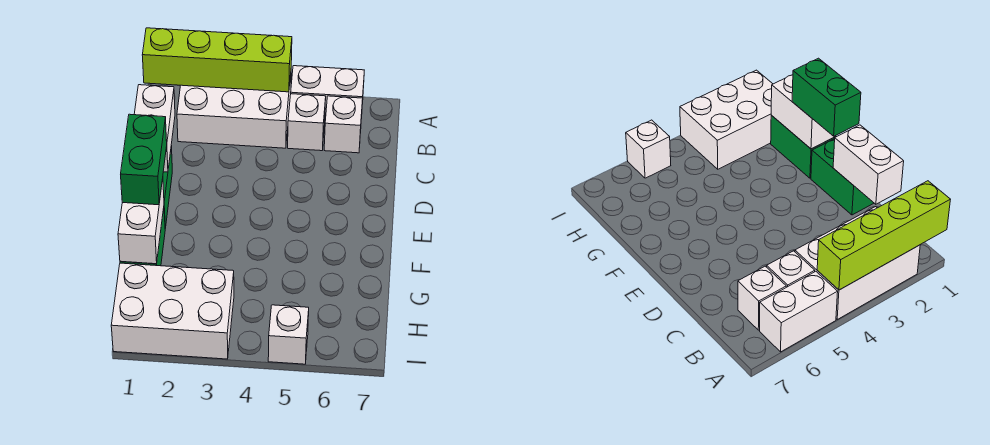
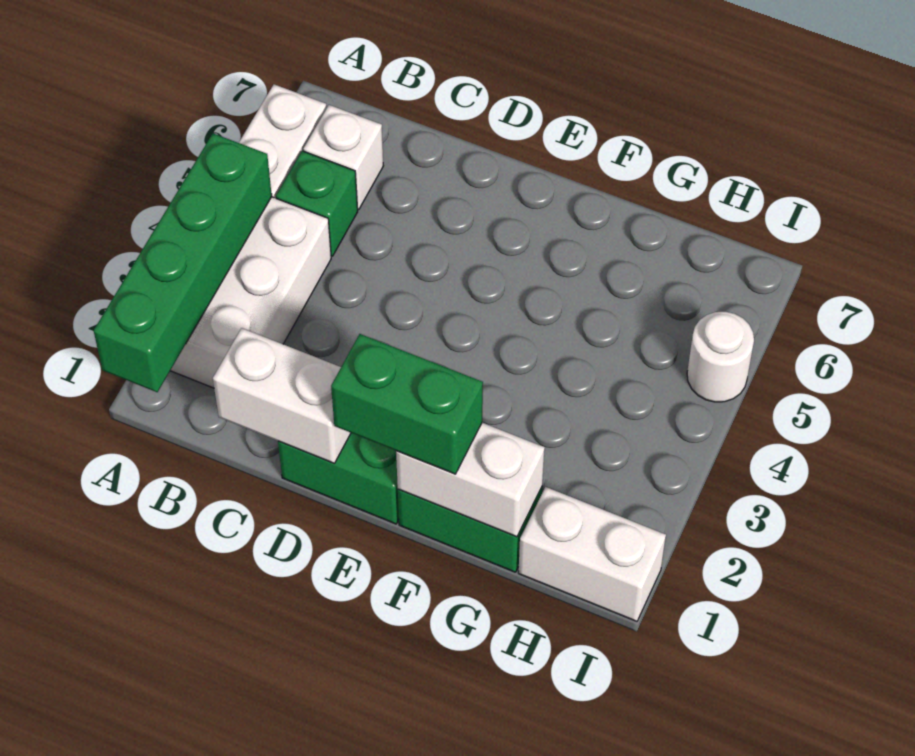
lime brick A1:A4 level 2 -> green brick A1:A4 level 2
white brick B5 level 1 -> green brick B5 level 1
white brick H1:I3 level 1 -> white brick H1:I1 level 1
white brick I5 level 1 -> white round brick I5 level 1

